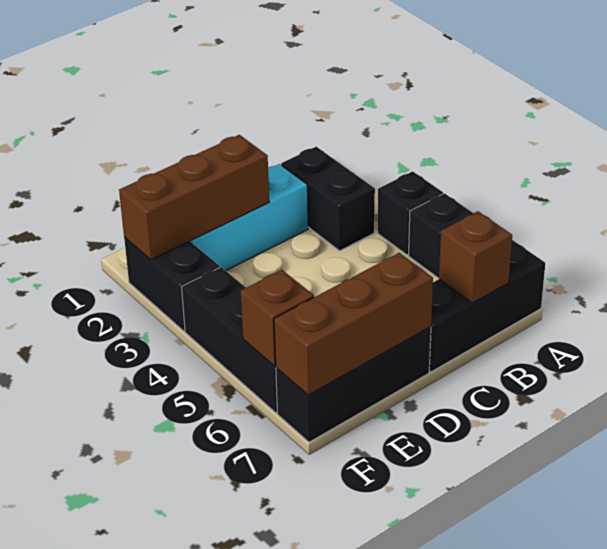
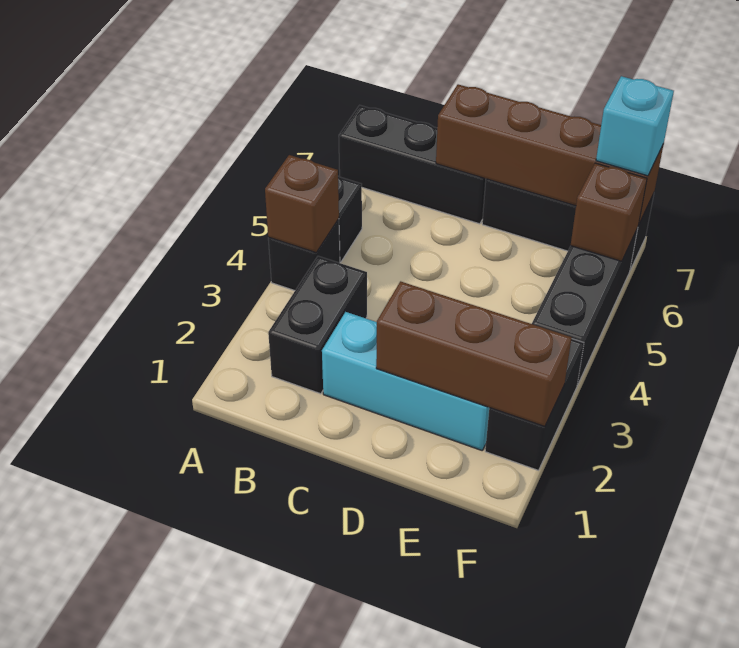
brown brick B7 level 2 -> brown brick A4 level 2
brown brick D7:F7 level 2 -> brown brick C7:F7 level 2
none -> cyan brick F7 level 3

